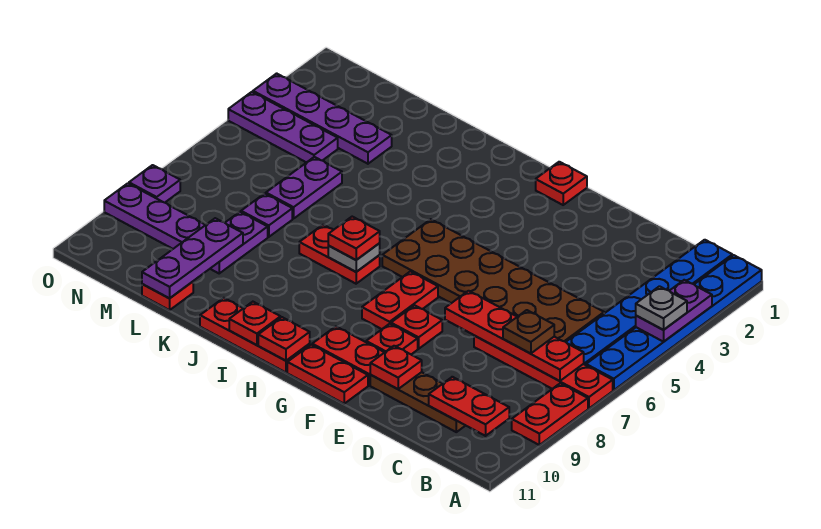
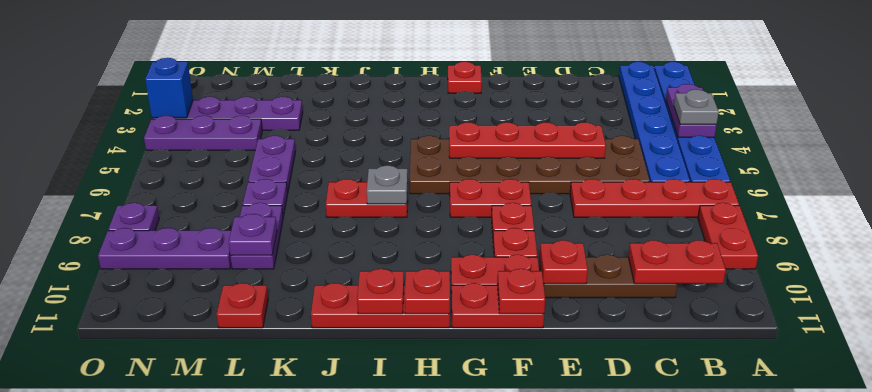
red plate B7:E7 level 2 -> red plate D5:G5 level 2
brown plate C7 level 3 -> none
red plate G7:G8 level 1 -> red plate F7:G7 level 1
red plate I7 level 3 -> red plate F11 level 2
purple plate L9:L11 level 2 -> purple plate L9 level 2
none -> blue brick O3 level 2

